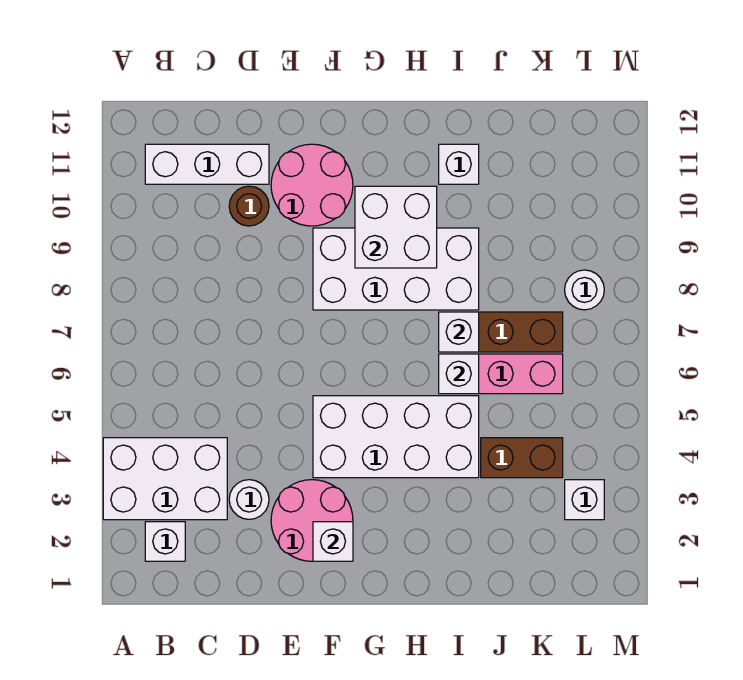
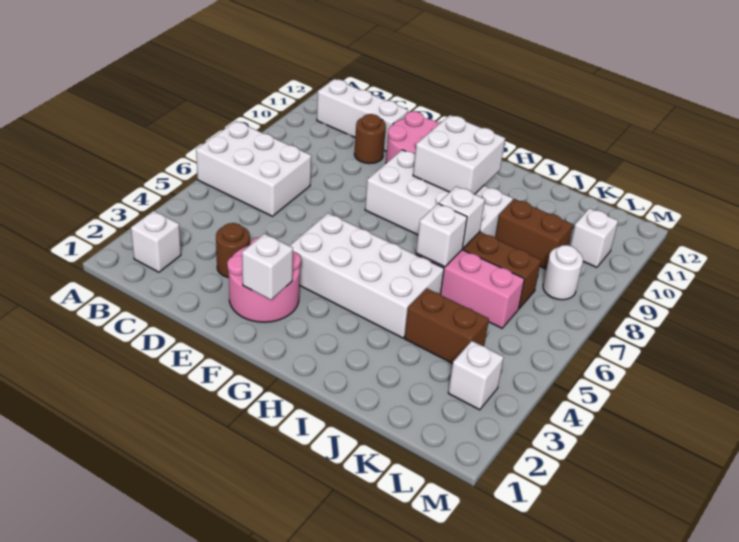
white brick A3:C4 level 1 -> white brick A6:C7 level 1
white round brick D3 level 1 -> brown round brick D3 level 1
white brick I11 level 1 -> white brick L10 level 1
none -> brown brick J9:K9 level 1

